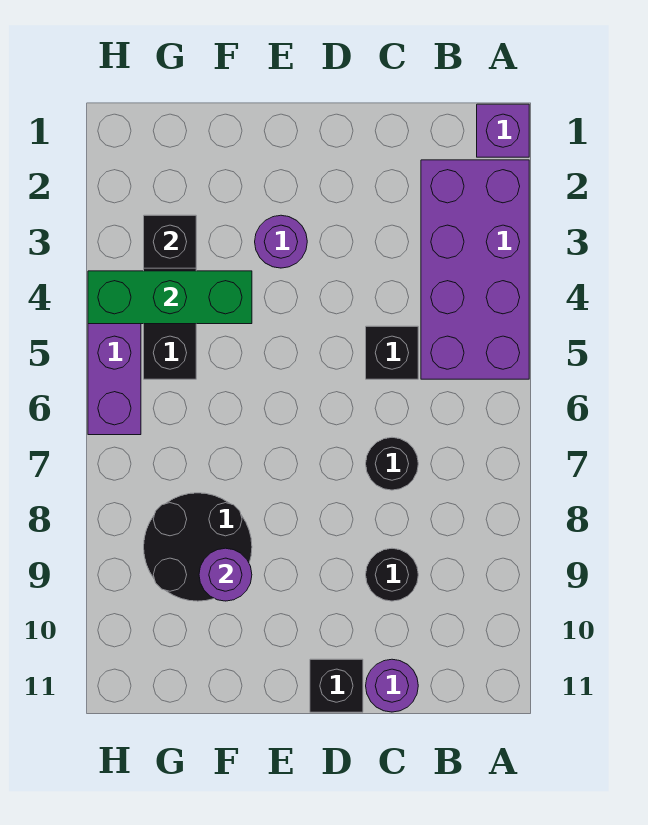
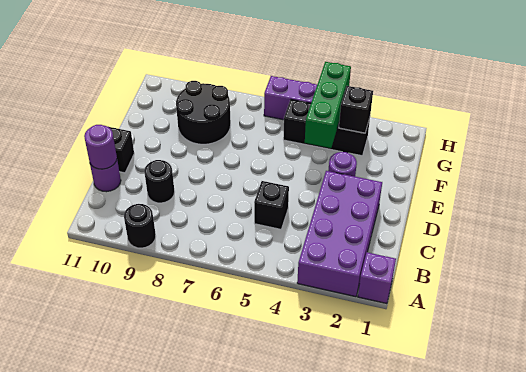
purple brick A2:B5 level 1 -> purple brick A2:D3 level 1
black round brick C7 level 1 -> black round brick A9 level 1
purple round brick F9 level 2 -> purple round brick C11 level 2

